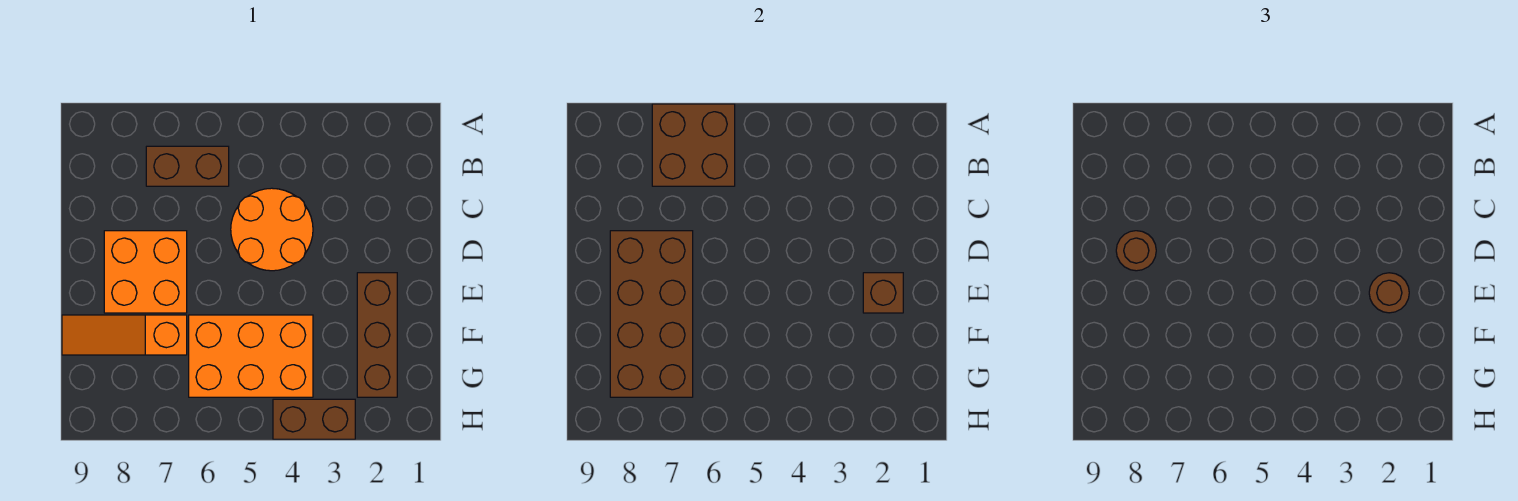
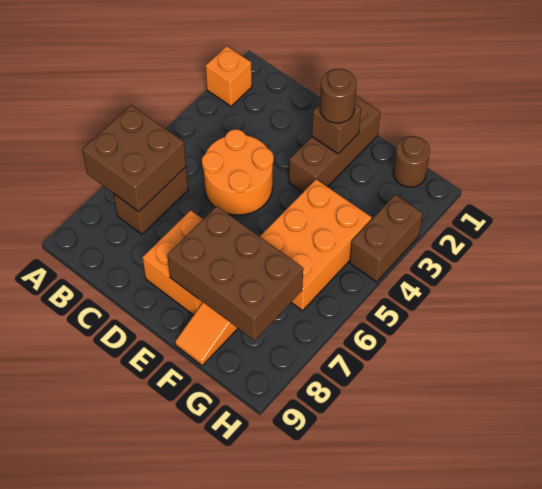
none -> orange brick A2 level 1
brown brick D7:G8 level 2 -> brown brick E7:G8 level 2
brown round brick D8 level 3 -> brown round brick G1 level 1
brown brick E2:G2 level 1 -> brown brick E1:E3 level 1

